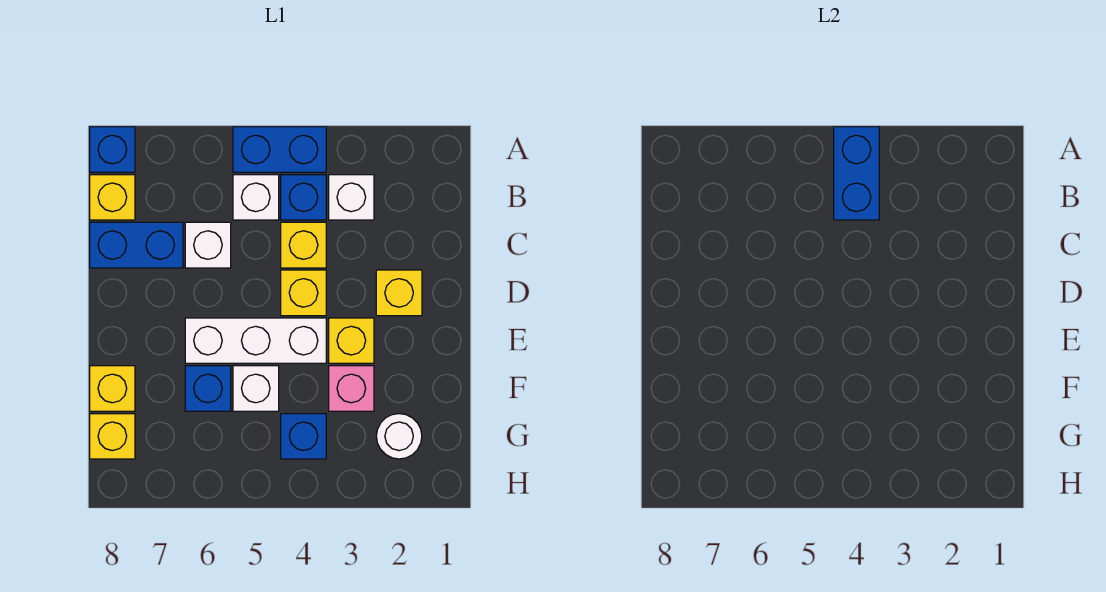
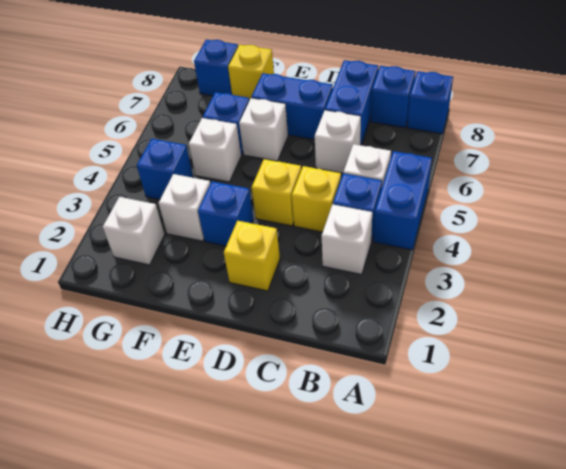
blue brick A4:B4 level 2 -> blue brick D7:E7 level 1
yellow brick B8 level 1 -> blue brick B8 level 1
yellow brick E3 level 1 -> blue brick E3 level 1
white brick E4:E6 level 1 -> white brick E6 level 1
pink brick F3 level 1 -> white brick F3 level 1
white round brick G2 level 1 -> white brick G2 level 1
yellow brick G8 level 1 -> blue brick G8 level 1

